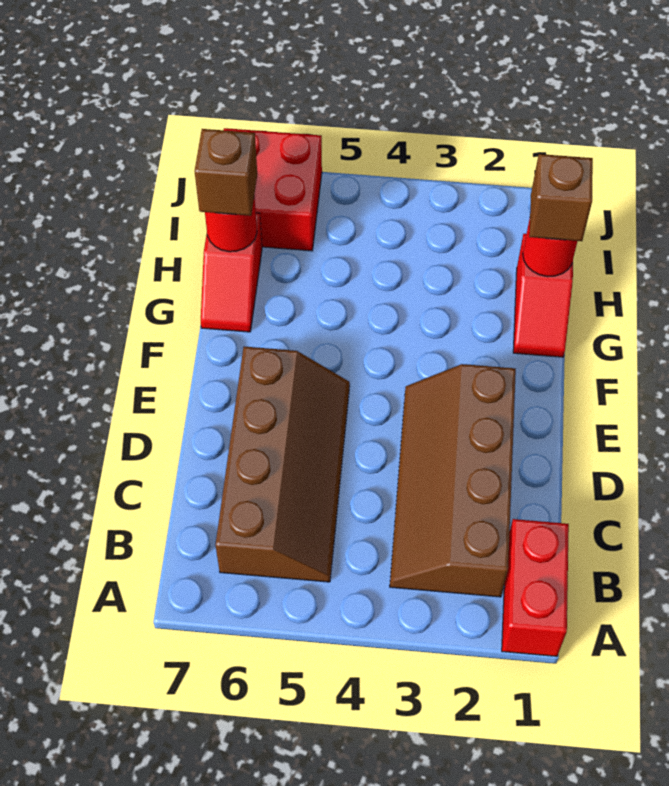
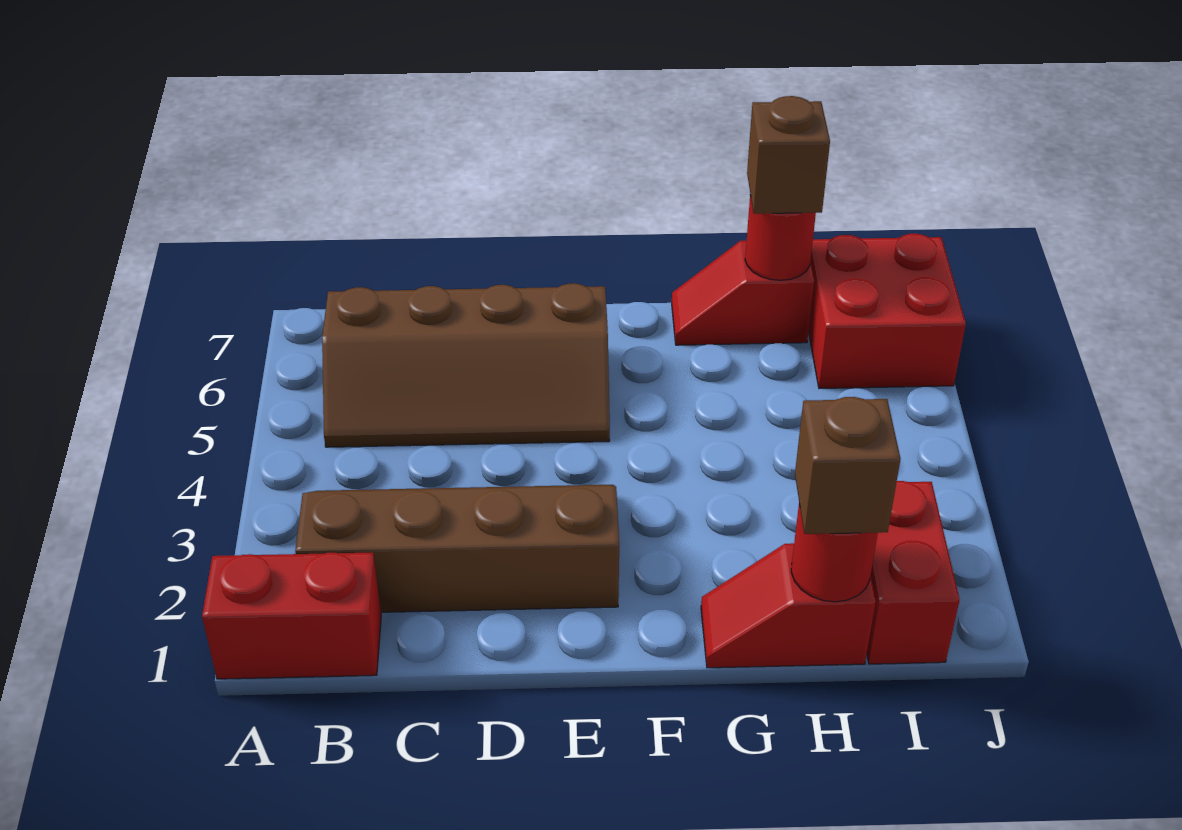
none -> red brick I1:I2 level 1

